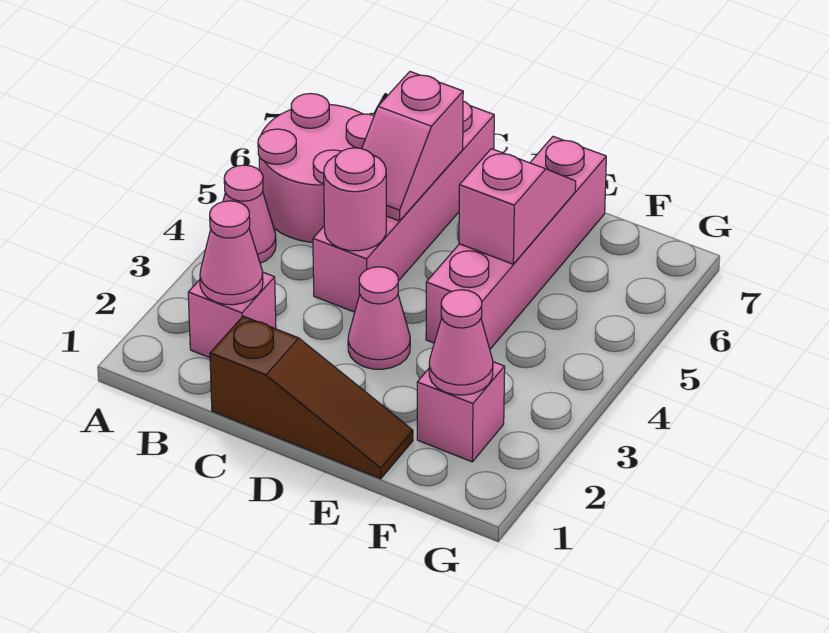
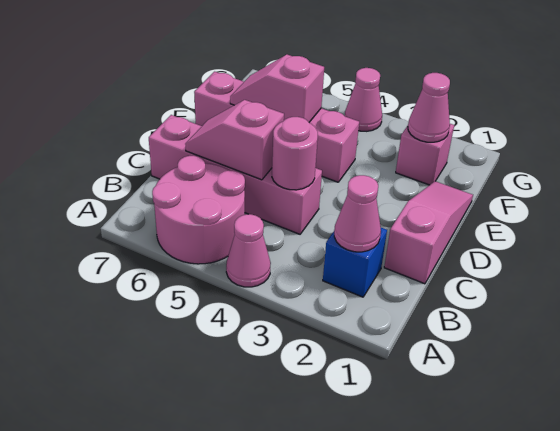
pink brick B2 level 1 -> blue brick B2 level 1
brown slope C1:E1 level 1 top C -> pink slope C1:E1 level 1 top C
pink slope C5:C6 level 2 top 6 -> pink slope C5:C6 level 2 top 5
pink cone D3 level 1 -> pink cone G4 level 1

